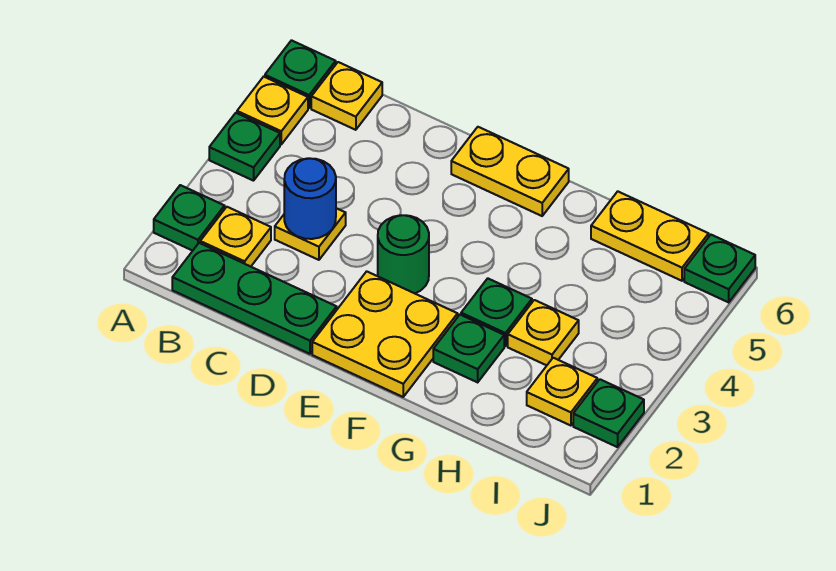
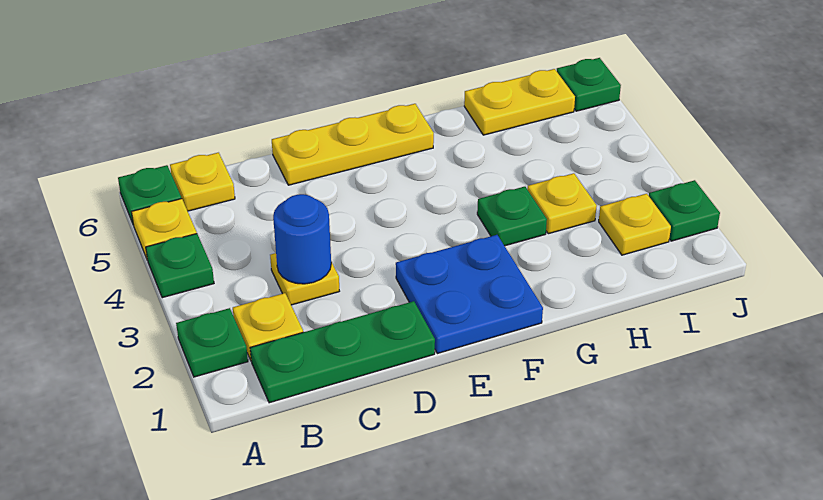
yellow plate E1:F2 level 1 -> blue plate E1:F2 level 1
green round brick E3 level 1 -> none
yellow plate E6:F6 level 1 -> yellow plate D6:F6 level 1
green plate G2 level 1 -> none

